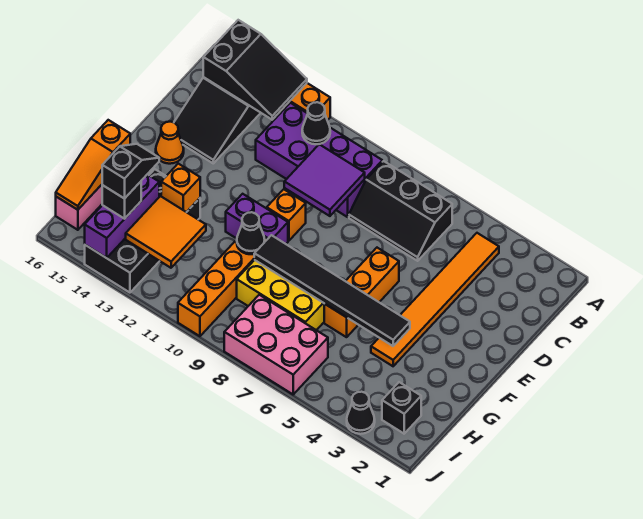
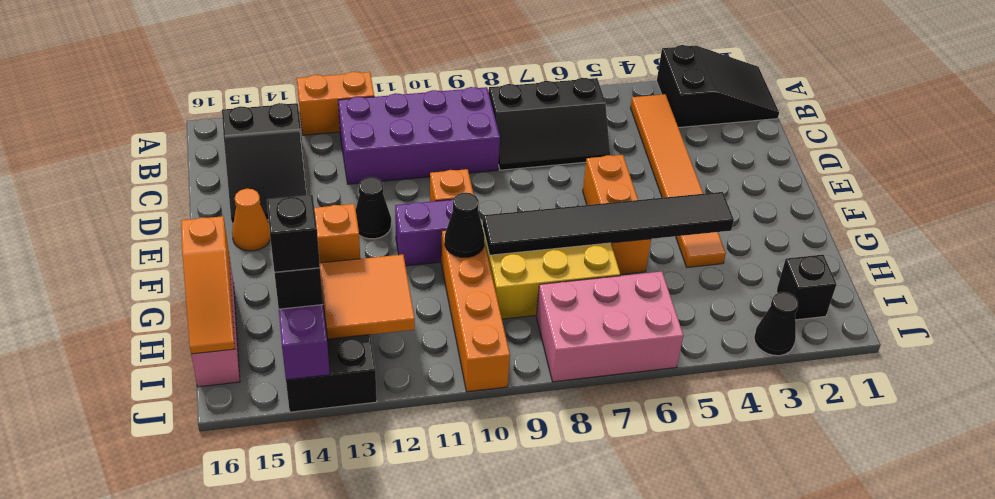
black slope A13:B15 level 2 top 15 -> black slope A1:B3 level 1 top 3
black cone B11 level 2 -> black cone E12 level 1
purple tile C9:D10 level 2 -> none

